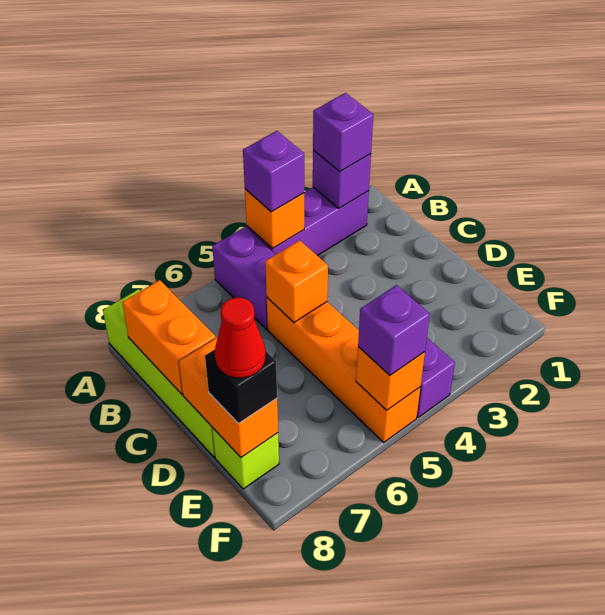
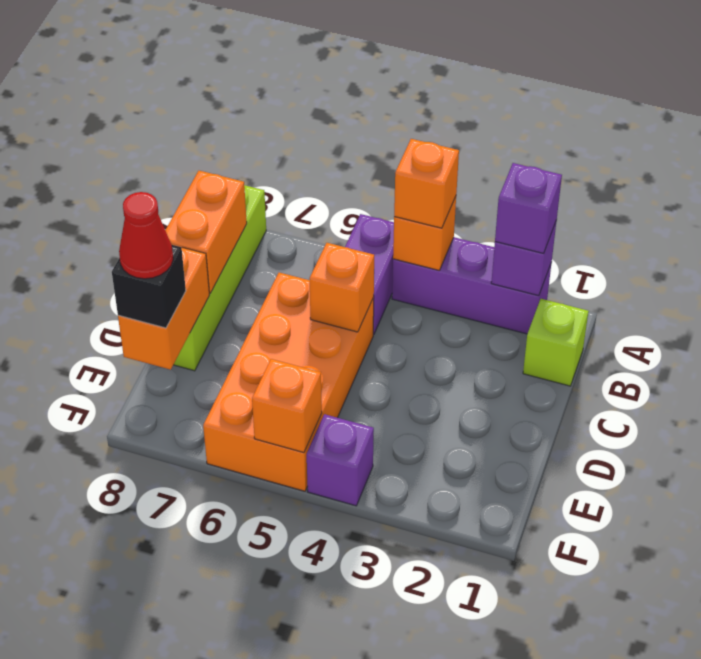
purple brick A4 level 3 -> orange brick A4 level 3
orange brick C5:F5 level 1 -> orange brick C5:F6 level 1
lime brick E8 level 1 -> lime brick B1 level 1
purple brick F5 level 3 -> none

